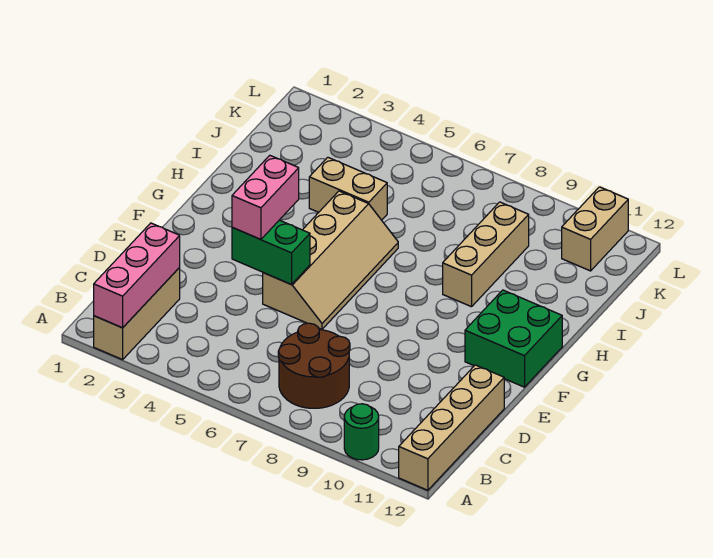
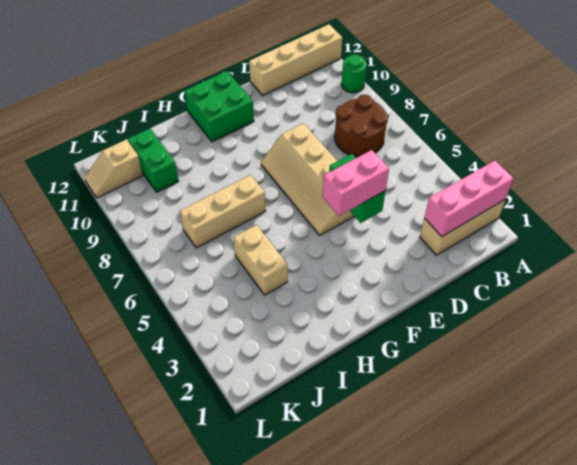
tan slope E5:H6 level 1 top 5 -> tan slope E5:F8 level 1 top E
tan brick H9:J9 level 1 -> tan brick H7:J7 level 1
none -> green brick J10:J11 level 1
tan brick K11:L11 level 1 -> tan slope K11:L11 level 1 top K

